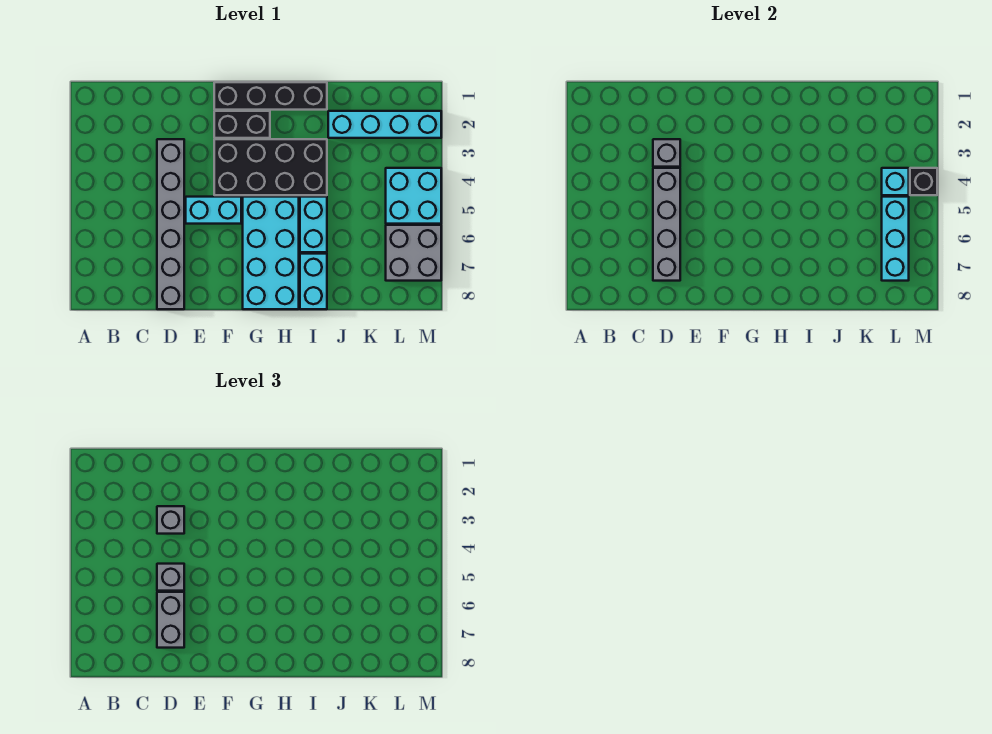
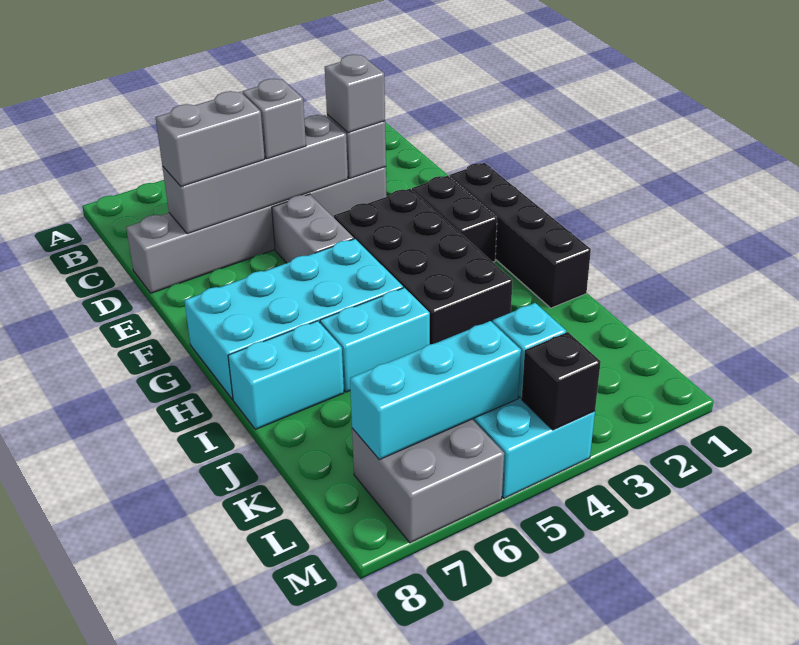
cyan brick E5:F5 level 1 -> grey brick E5:F5 level 1
cyan brick J2:M2 level 1 -> none

